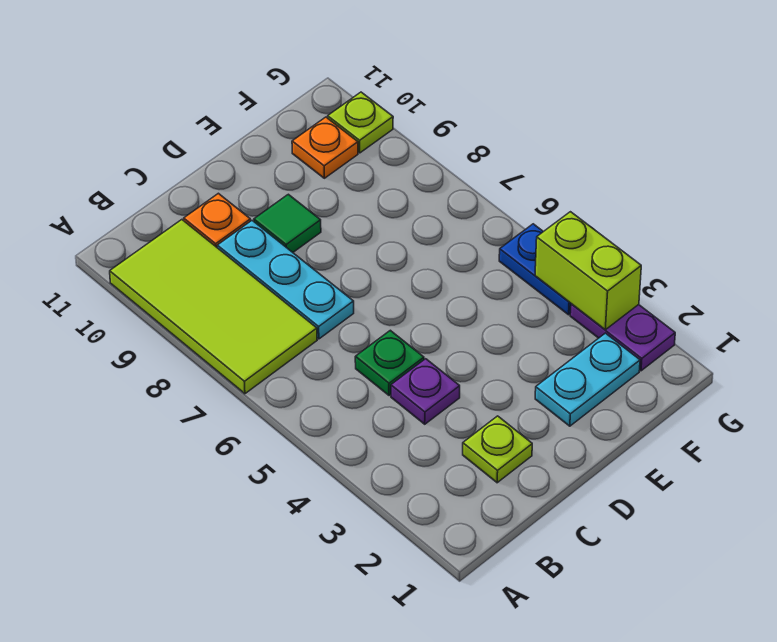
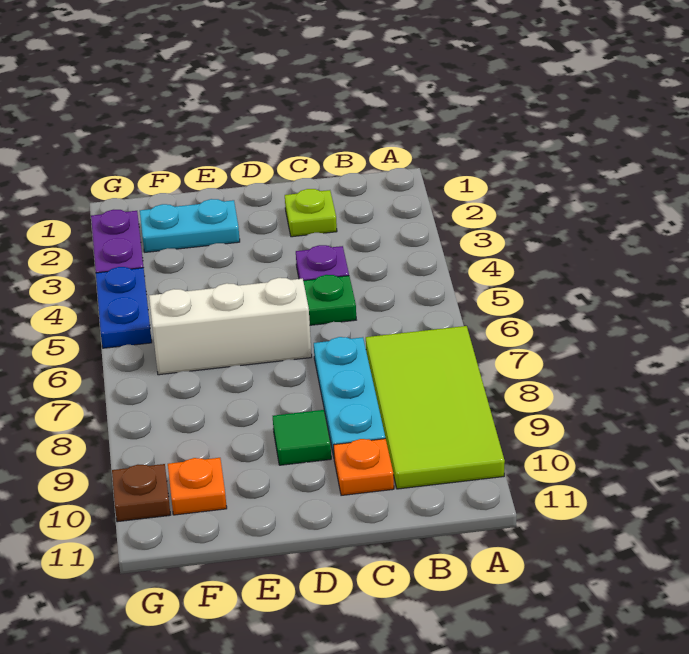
none -> white brick D6:F6 level 1
lime brick G3:G4 level 2 -> none
lime plate G10 level 1 -> brown plate G10 level 1

